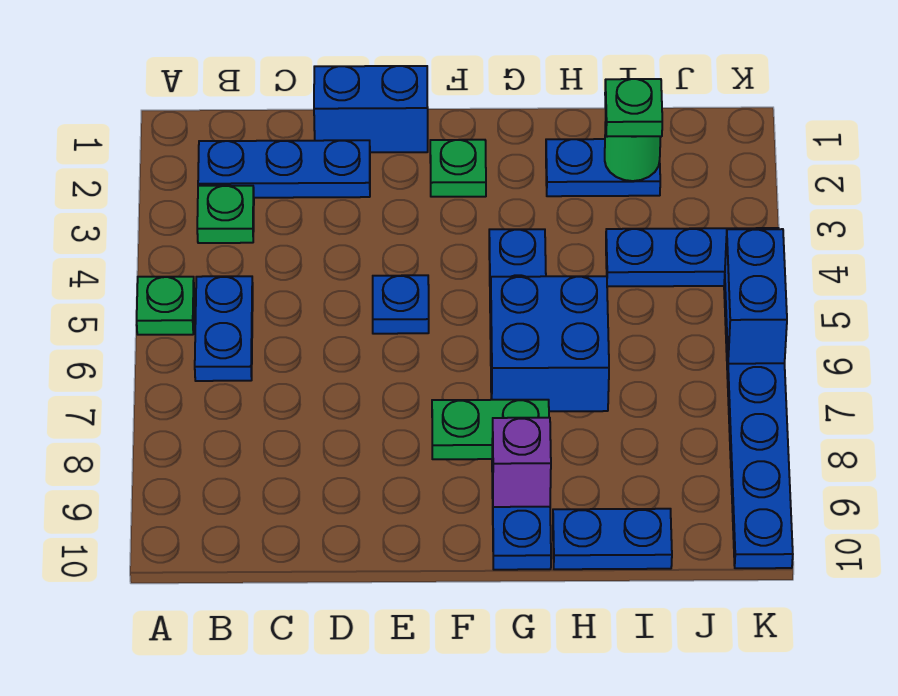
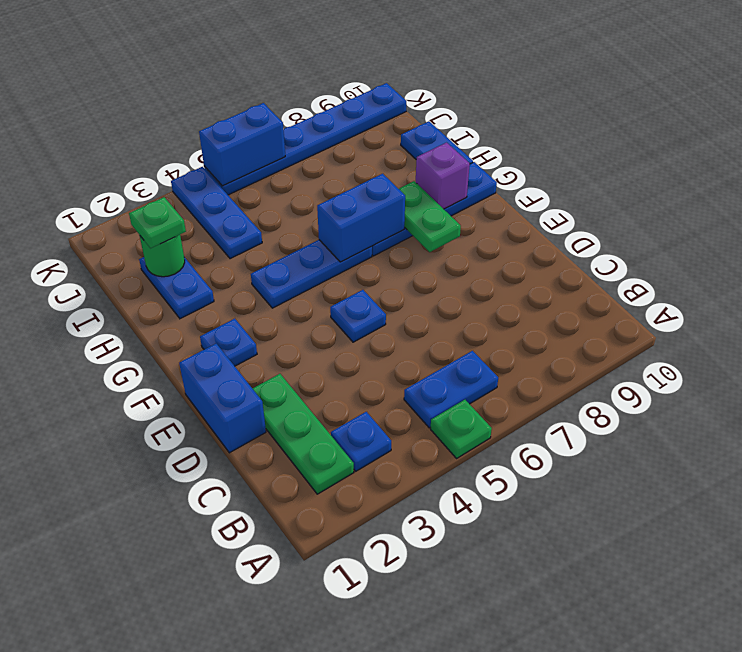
blue plate B2:D2 level 1 -> green plate B2:D2 level 1
green plate B3 level 1 -> blue plate B3 level 1
green plate F2 level 1 -> blue plate F2 level 1
blue brick G6:H7 level 2 -> blue brick G6:G7 level 2

